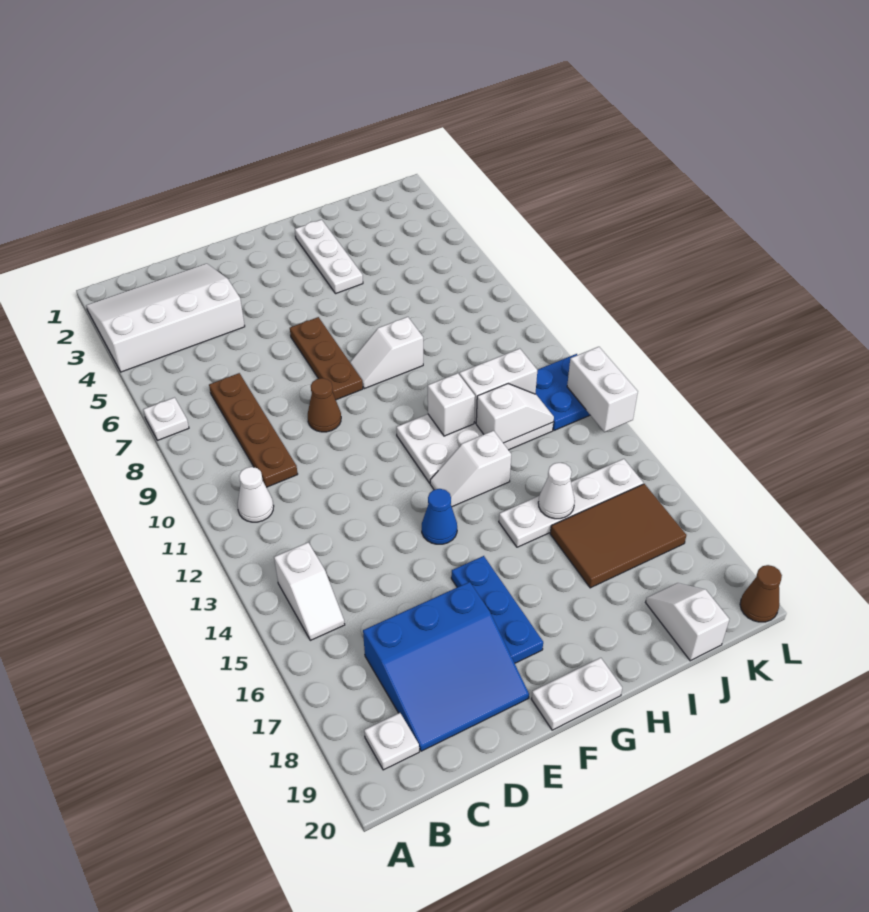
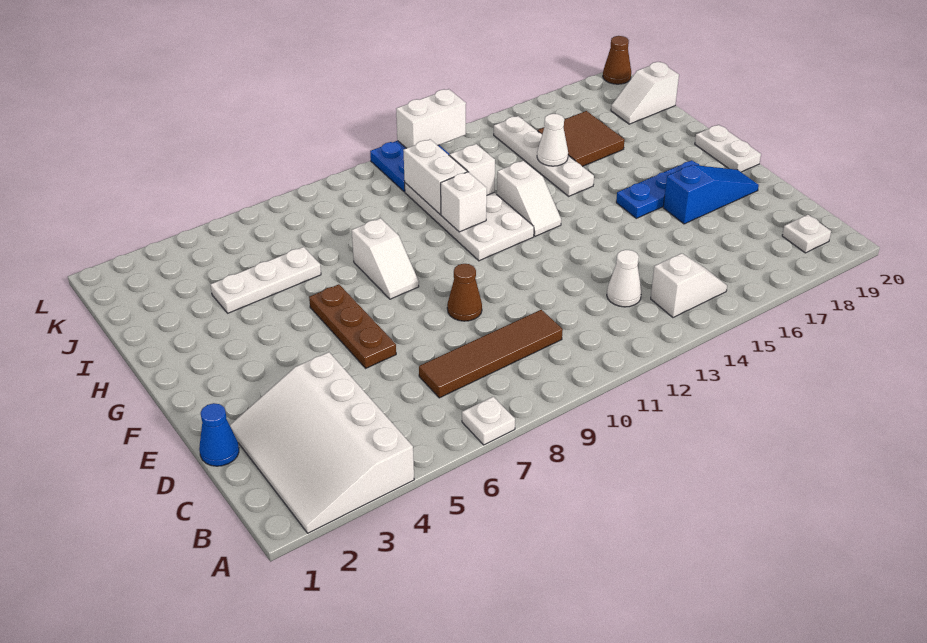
white cone B11 level 1 -> white cone C13 level 1
brown plate C7:C10 level 1 -> brown tile C7:C10 level 1
blue slope C17:E19 level 1 top 17 -> blue slope E17:E19 level 1 top 17
brown plate F6:F8 level 1 -> brown plate E6:G6 level 1
blue cone F14 level 1 -> blue cone D1 level 1
white plate H2:H4 level 1 -> white plate I4:I6 level 1
brown tile I16:K17 level 1 -> brown tile I16:J17 level 1

